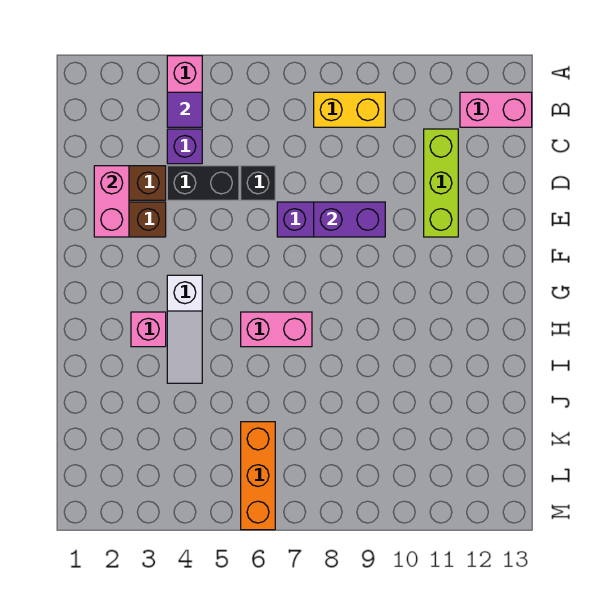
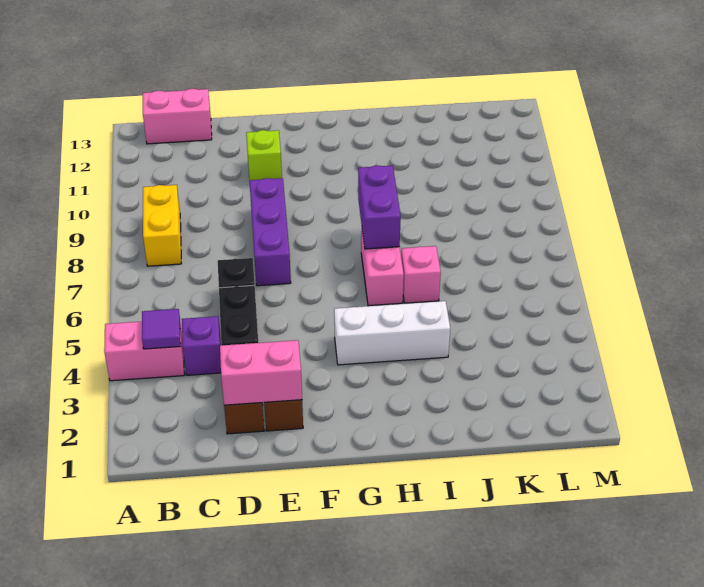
pink brick B12:B13 level 1 -> pink brick B13:C13 level 1
lime brick C11:E11 level 1 -> lime brick E11 level 1
purple brick E8:E9 level 2 -> purple brick H7:H8 level 2
white slope G4:I4 level 1 top G -> white brick G4:I4 level 1
pink brick H3 level 1 -> pink brick I6 level 1
orange brick K6:M6 level 1 -> none

